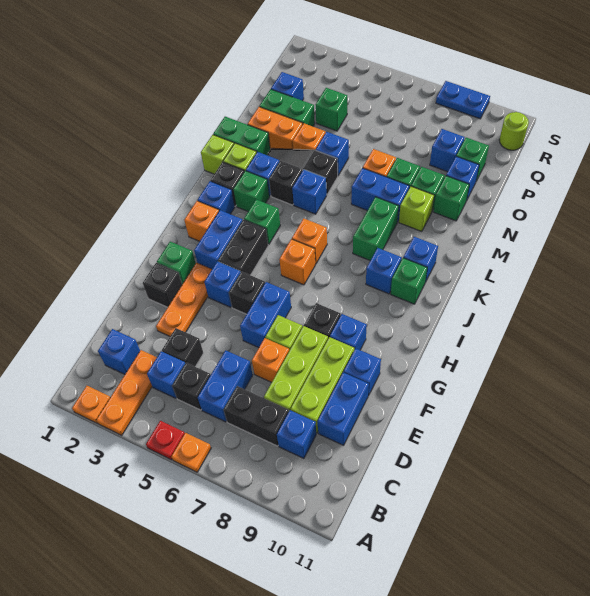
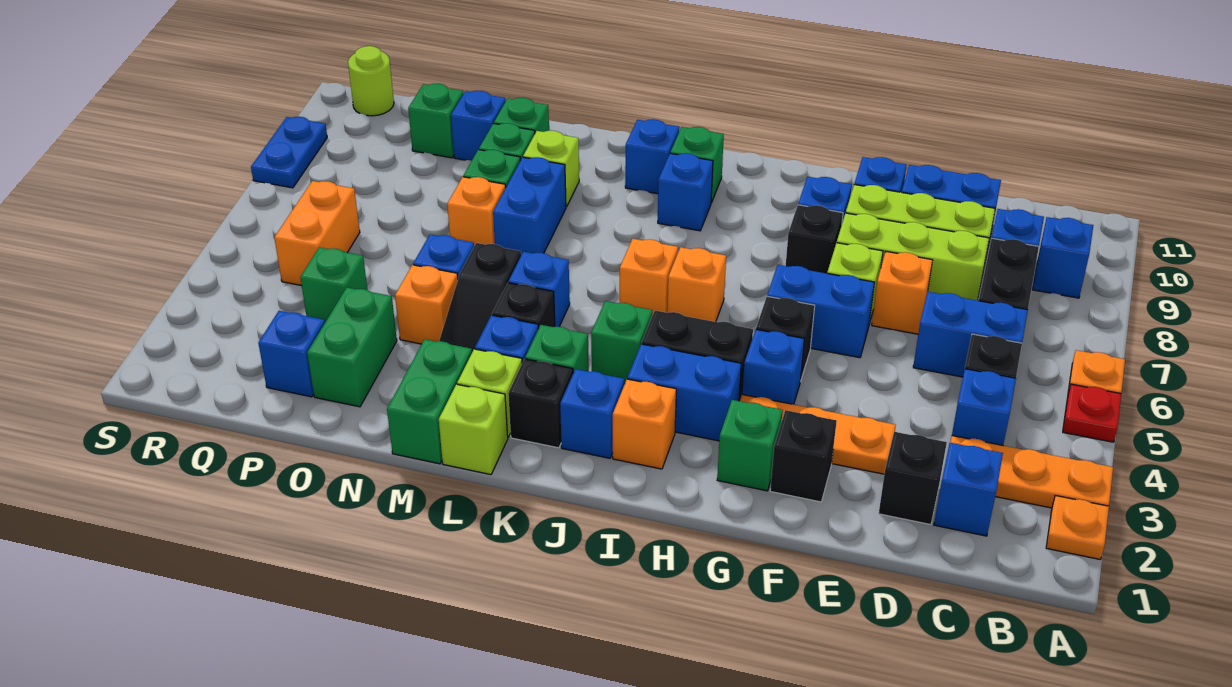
black brick D4 level 1 -> black brick D2 level 1
green brick K8:L8 level 1 -> none
orange brick N2:N3 level 1 -> orange brick Q5:Q6 level 1
blue brick P9 level 1 -> blue brick B9 level 1

